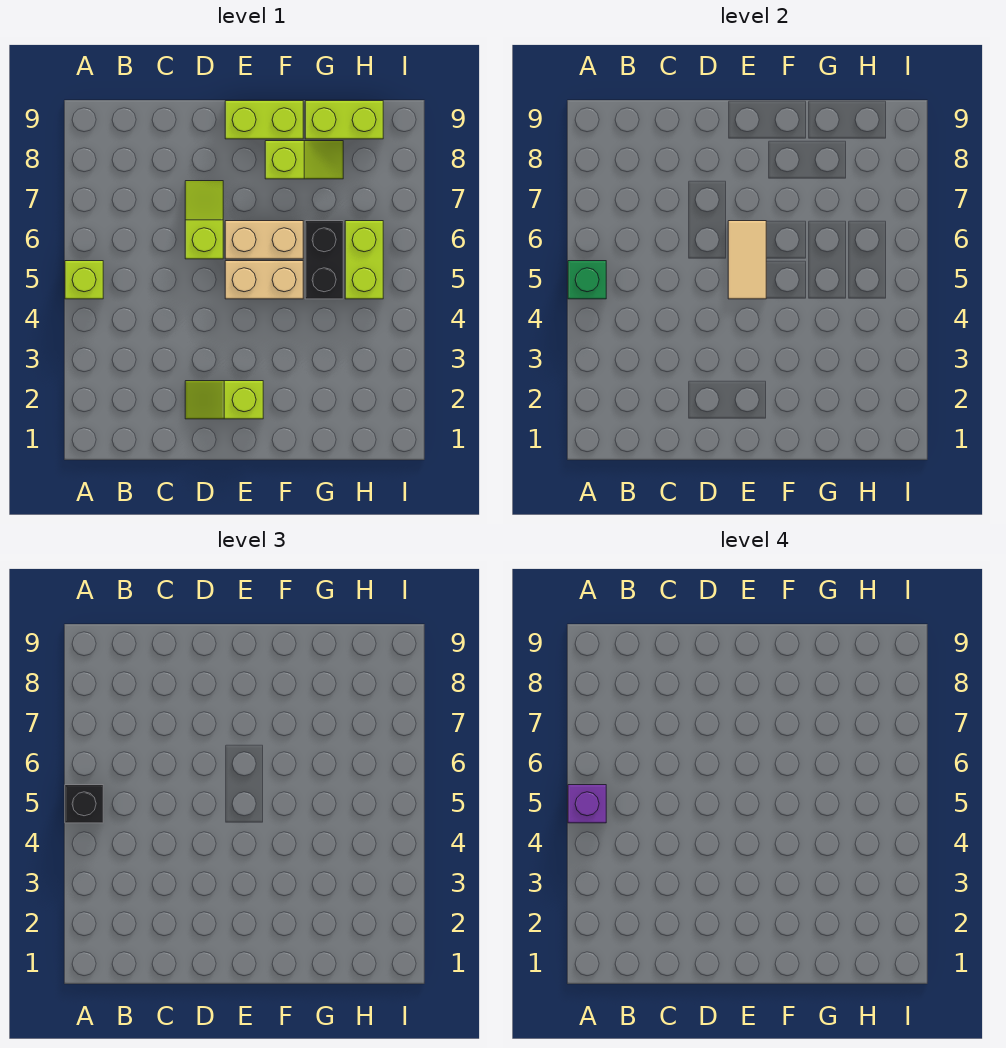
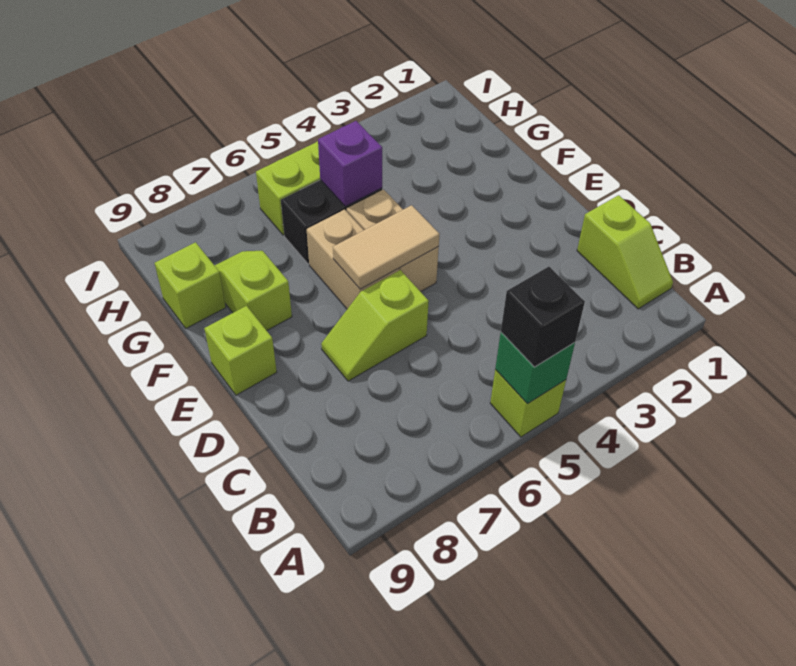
purple brick A5 level 4 -> purple brick G5 level 2
lime slope D2:E2 level 1 top E -> lime slope B1:C1 level 1 top C
lime brick E9:F9 level 1 -> lime brick E9 level 1
lime brick G9:H9 level 1 -> lime brick G9 level 1

